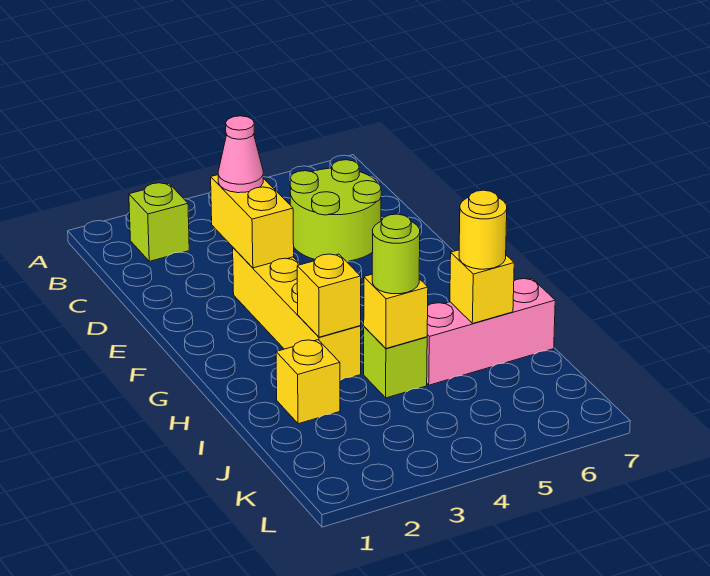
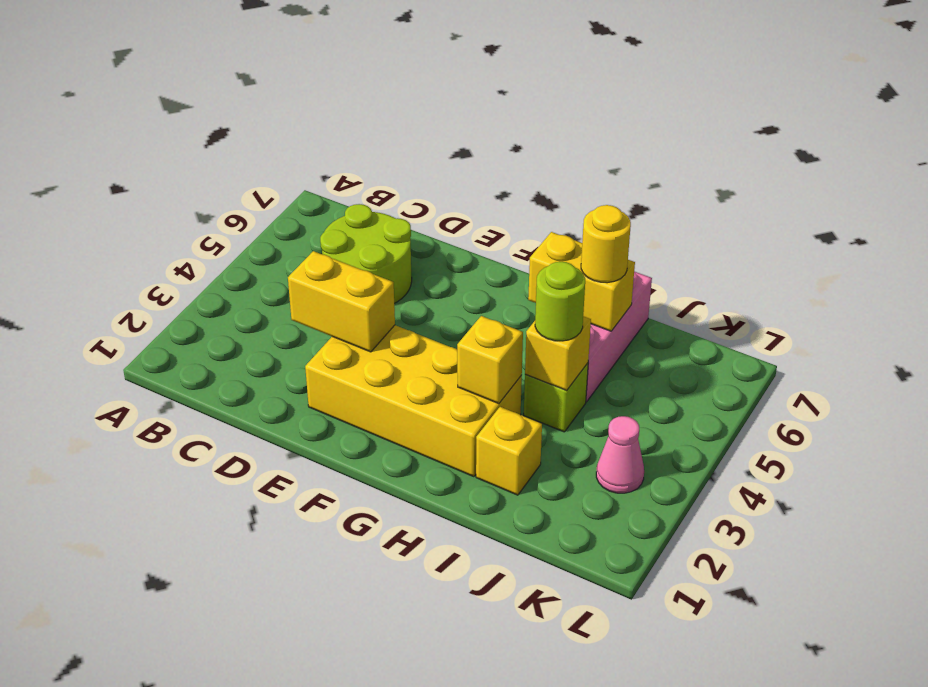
lime brick B2 level 1 -> none
pink cone D3 level 3 -> pink cone K3 level 1
yellow brick E3:H3 level 1 -> yellow brick E2:H3 level 1
yellow brick I6 level 2 -> yellow brick H6:I6 level 2

